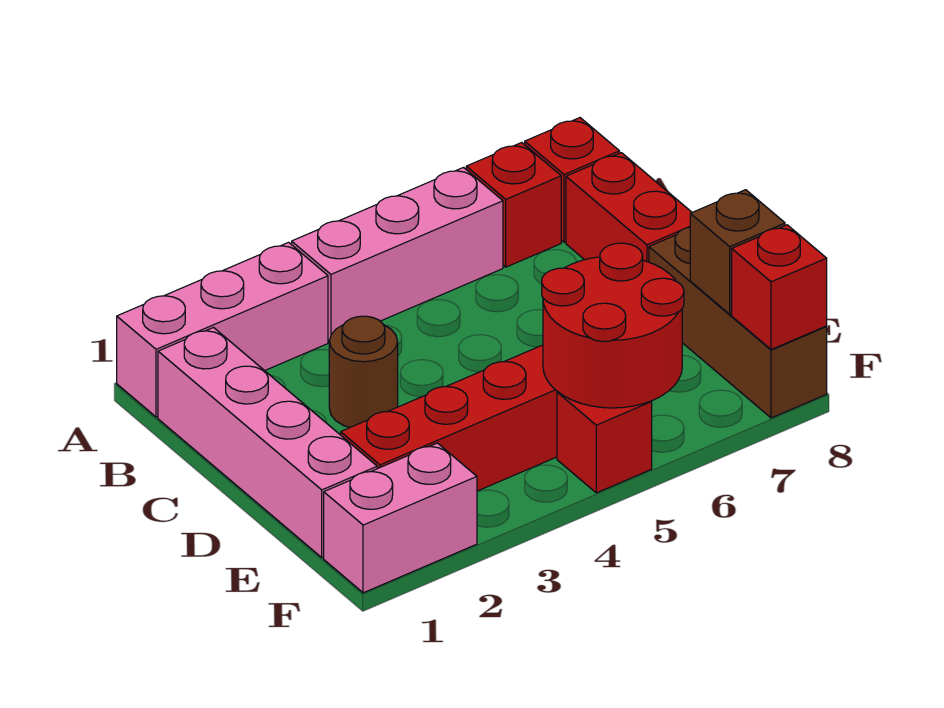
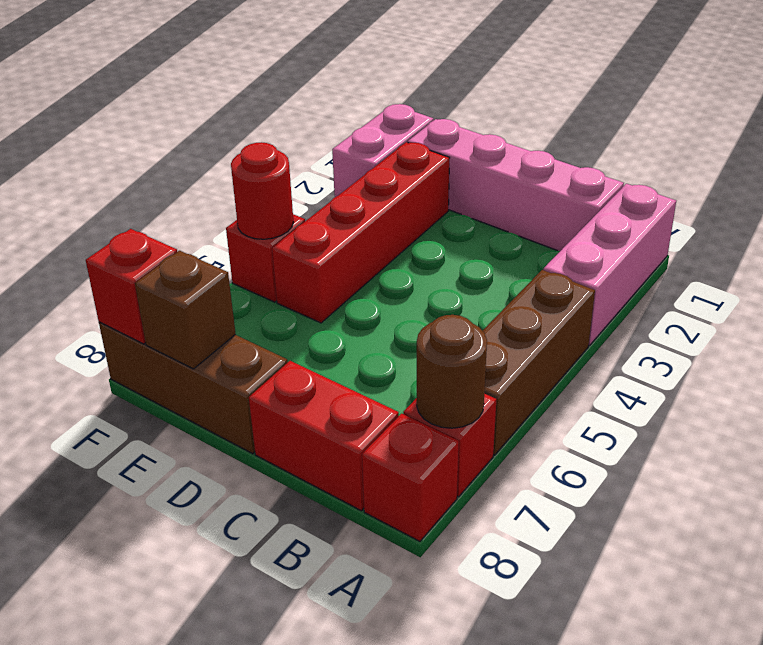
pink brick A4:A6 level 1 -> brown brick A4:A6 level 1
brown round brick C3 level 1 -> brown round brick A7 level 2
red round brick E5:F6 level 2 -> red round brick F5 level 2

